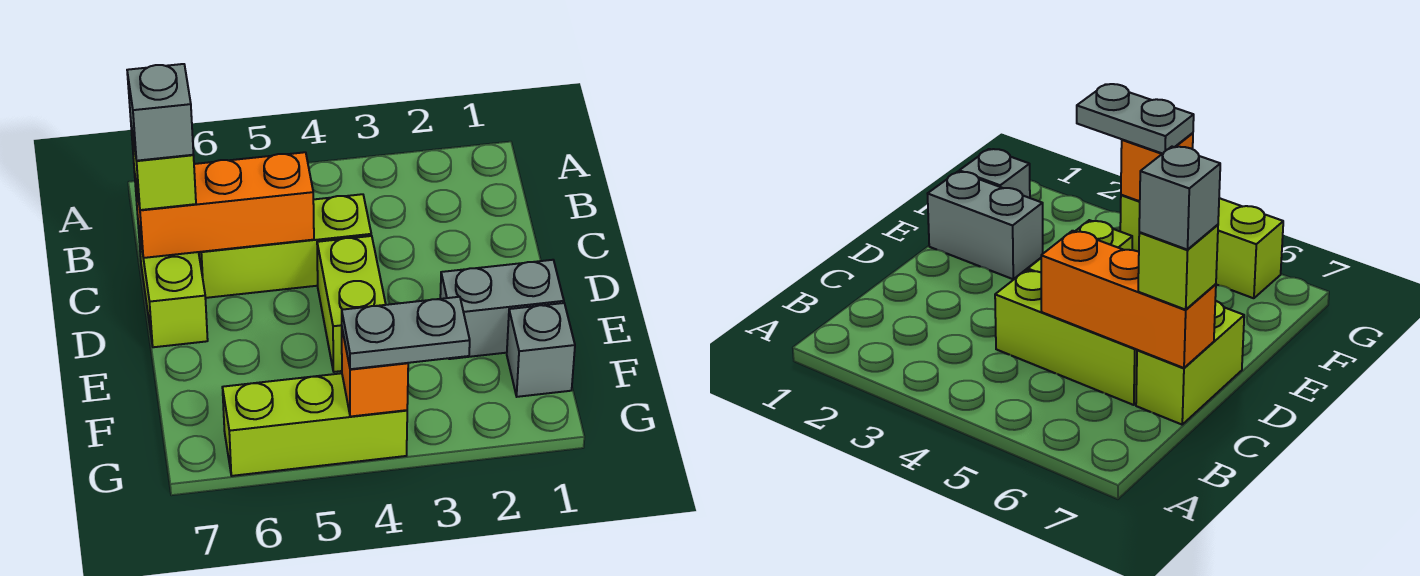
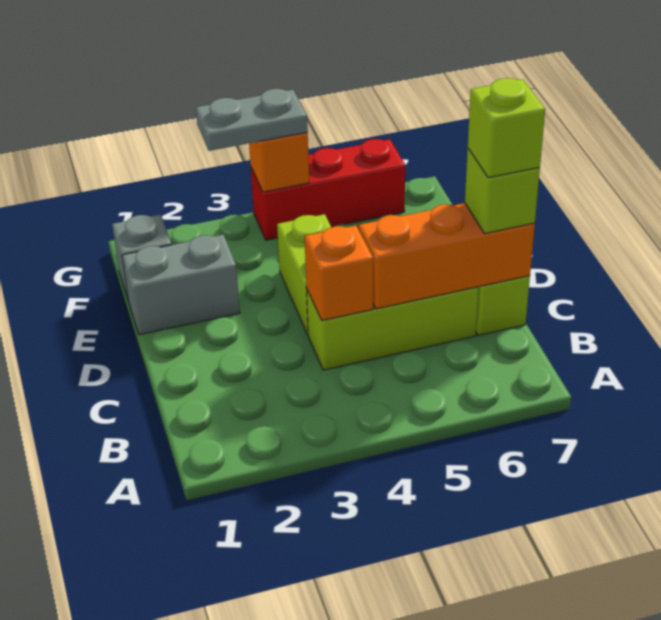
none -> orange brick C4 level 2
grey brick C7 level 4 -> lime brick C7 level 4
lime brick G4:G6 level 1 -> red brick G4:G6 level 1

